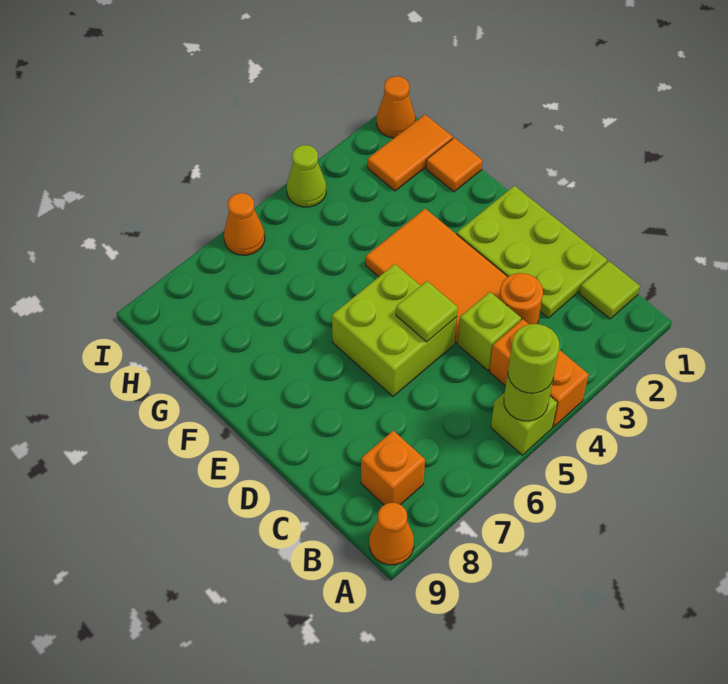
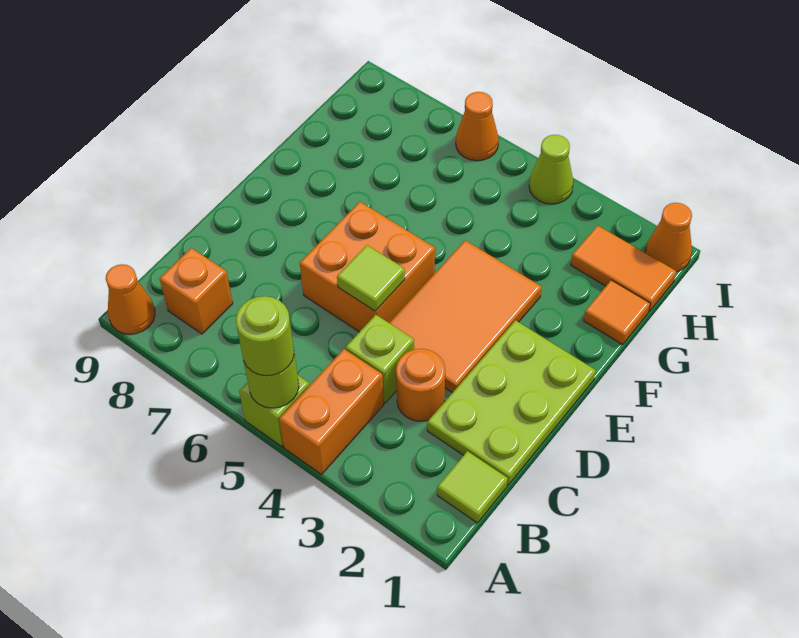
lime brick D5:E6 level 1 -> orange brick D5:E6 level 1

